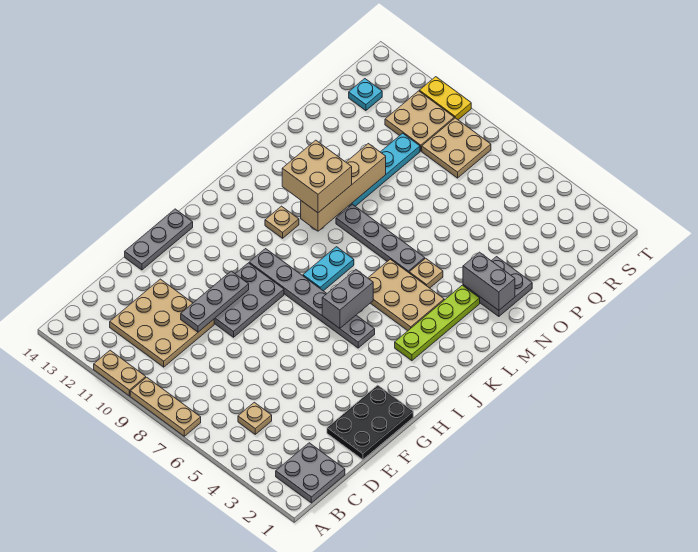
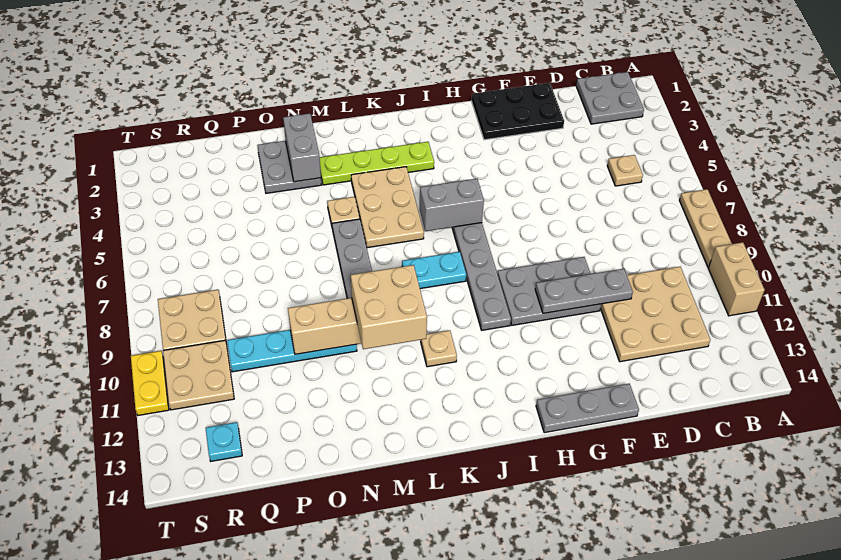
tan plate A10:A11 level 1 -> tan brick A10:A11 level 1

